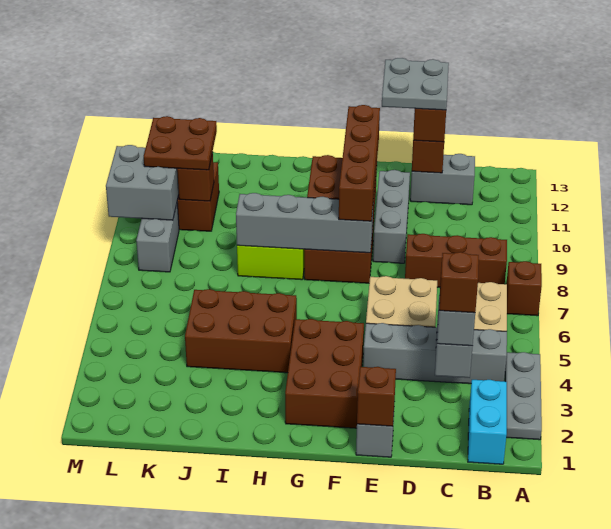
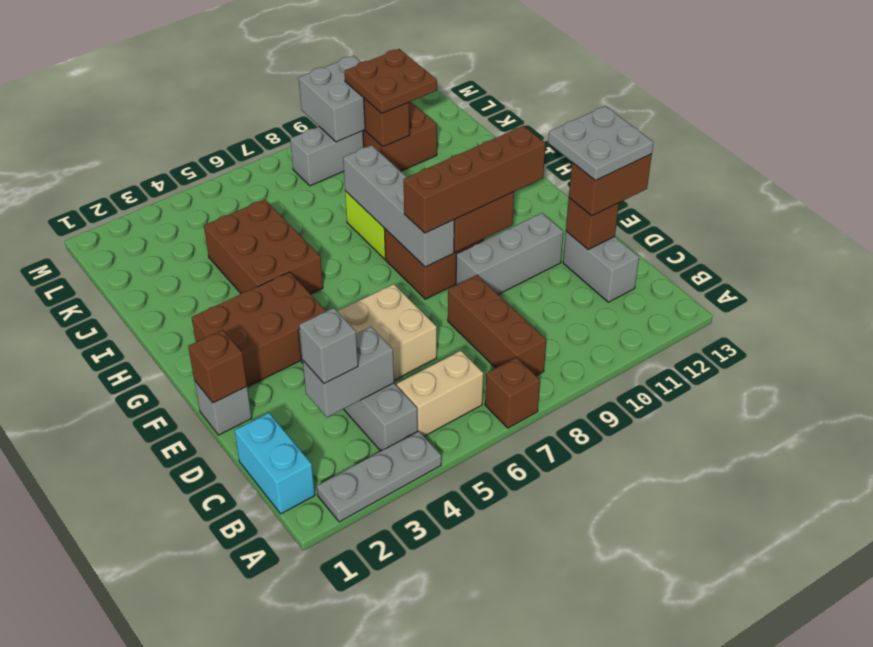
cyan brick B1:B2 level 1 -> cyan brick B1:C1 level 1
brown brick C3 level 4 -> none

